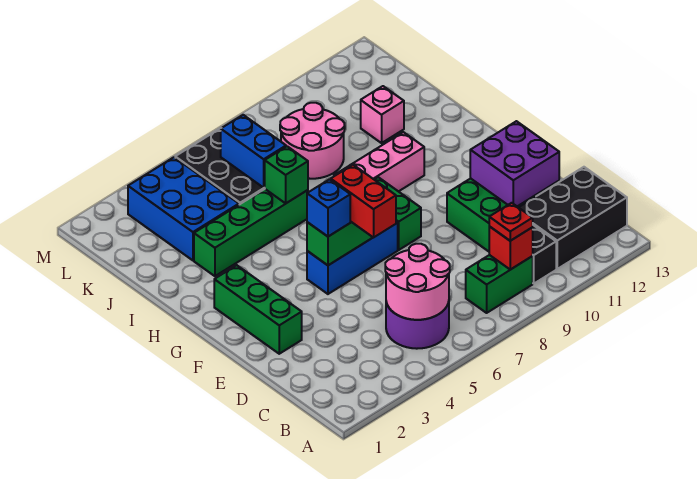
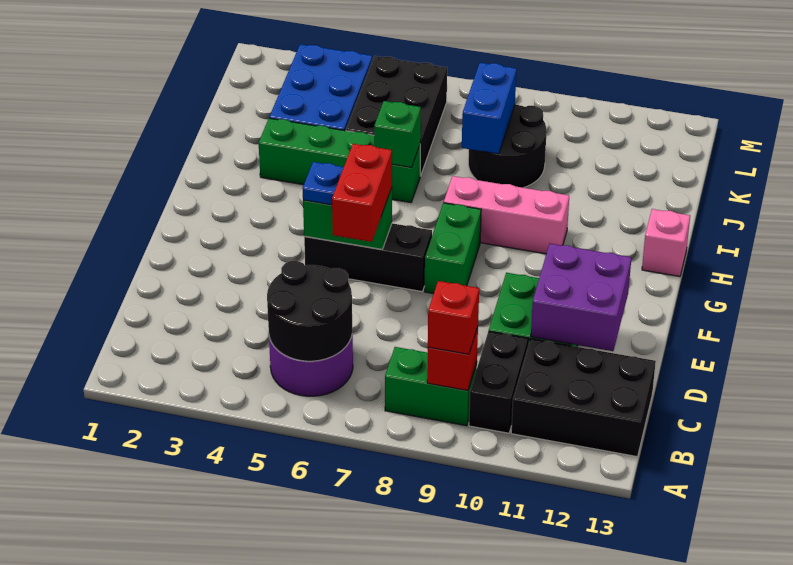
pink round brick B5:C6 level 2 -> black round brick B5:C6 level 2
red plate B9 level 3 -> red brick B9 level 3
green brick E2:G2 level 1 -> none
blue brick F5:F7 level 1 -> black brick F5:F7 level 1
blue brick F5 level 3 -> blue plate F5 level 3
blue brick J6:K6 level 2 -> blue brick J8:K8 level 2
pink round brick J8:K9 level 1 -> black round brick J8:K9 level 1
pink brick J11 level 1 -> pink brick H13 level 1

